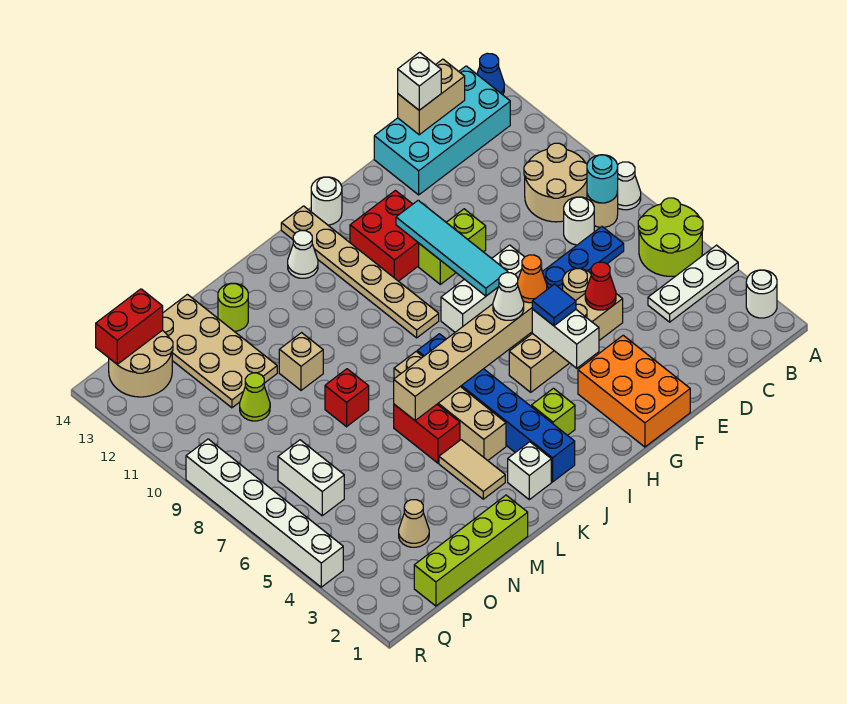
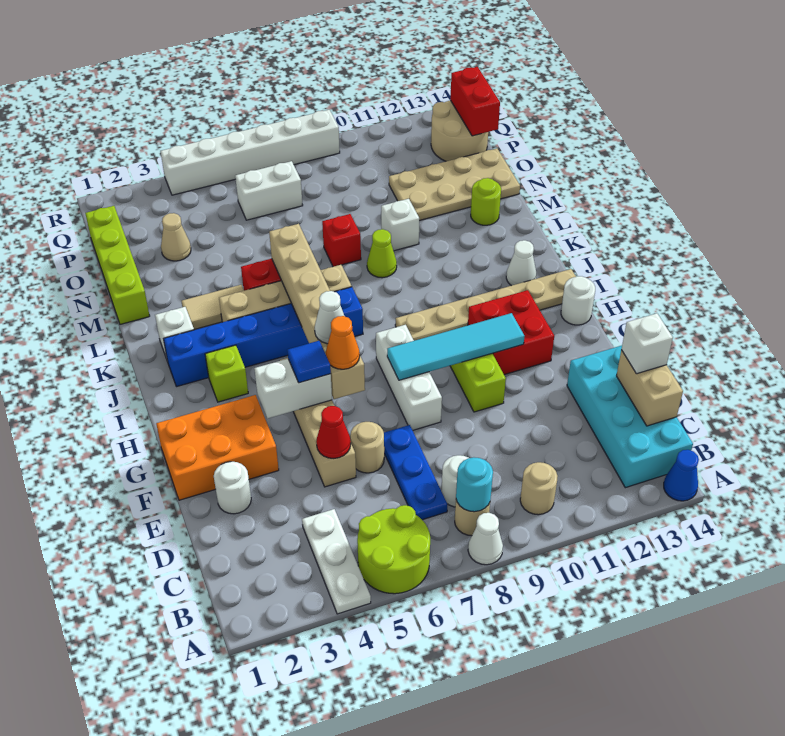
white round brick A2 level 1 -> white round brick E2 level 1
tan round brick B9:C10 level 1 -> tan round brick B10 level 1
tan brick M10 level 1 -> white brick M10 level 1
lime cone O10 level 1 -> lime cone L9 level 1

